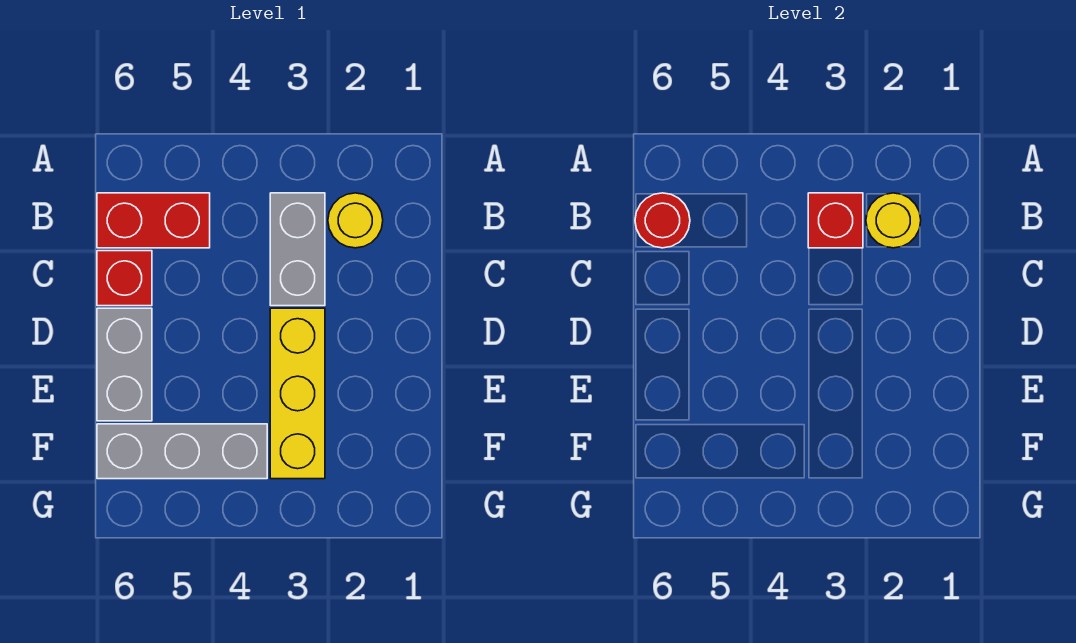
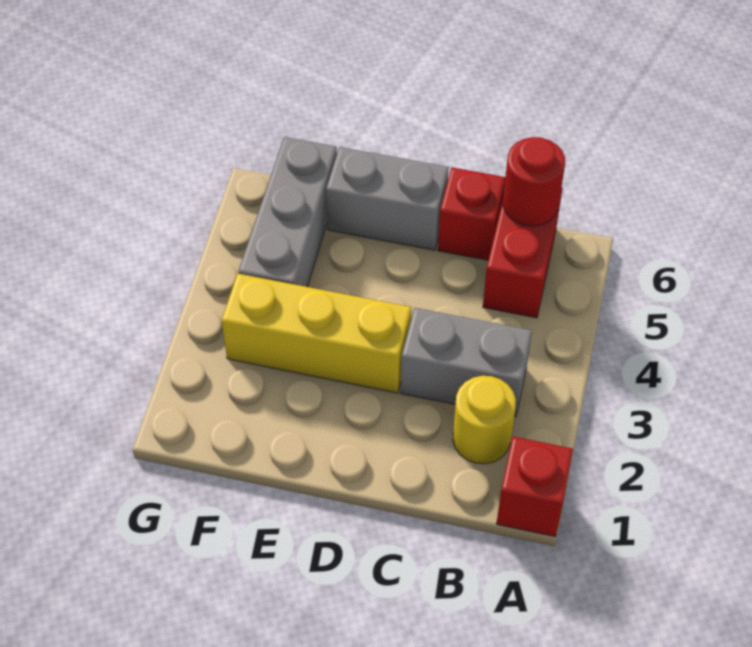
yellow round brick B2 level 2 -> none
red brick B3 level 2 -> red brick A1 level 1

